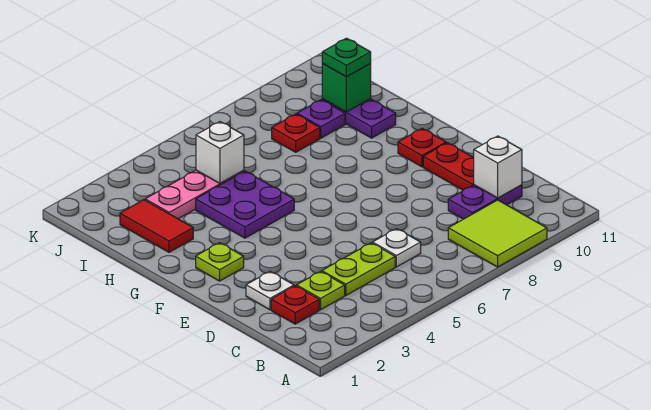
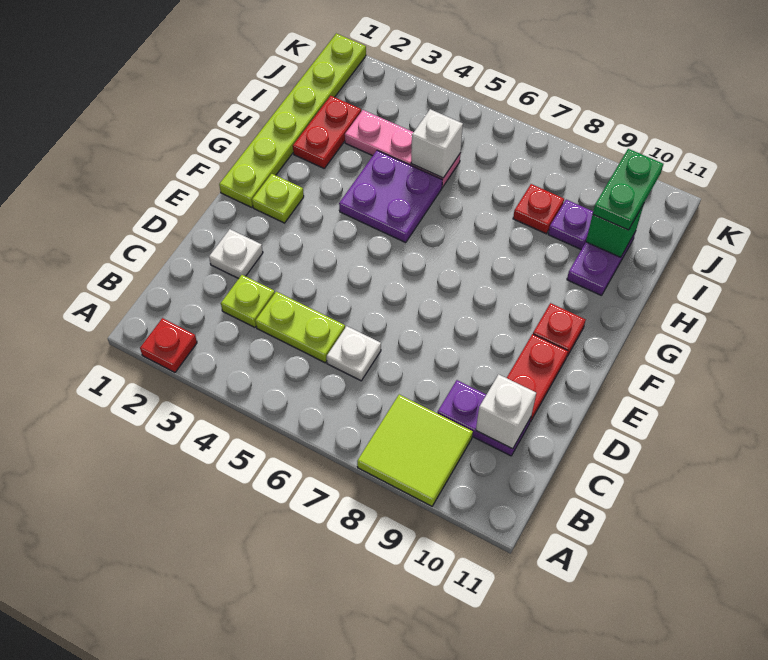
red plate C2 level 1 -> red plate A2 level 1
none -> lime plate F1:K1 level 1
red tile H2:I2 level 1 -> red plate H2:I2 level 1
green plate I10 level 3 -> green plate I10:J10 level 3

